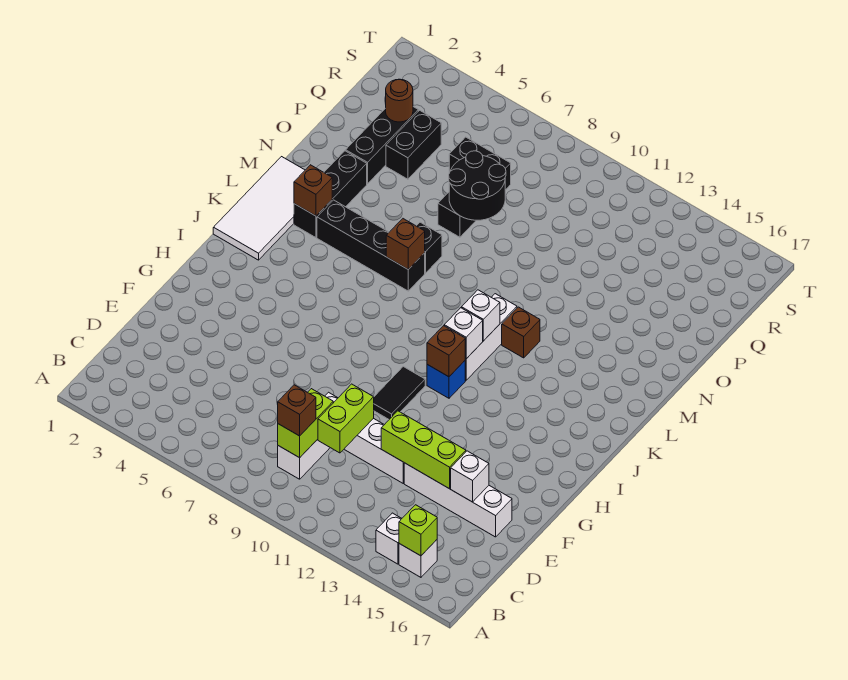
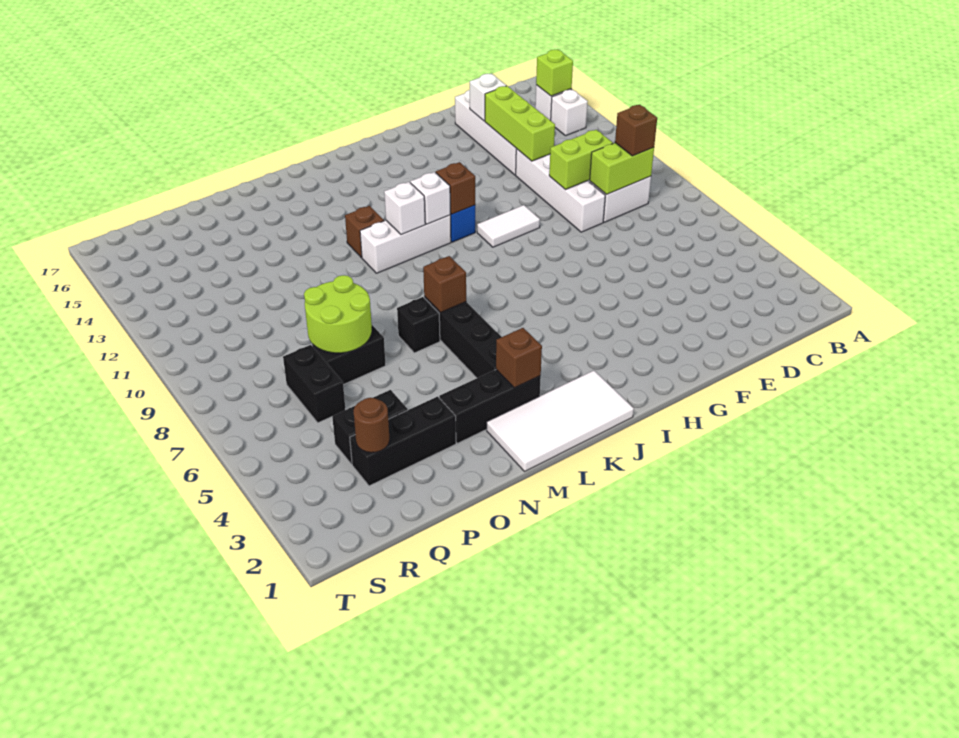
black tile G10:H10 level 1 -> white tile G10:H10 level 1
black round brick O7:P8 level 2 -> lime round brick O7:P8 level 2

